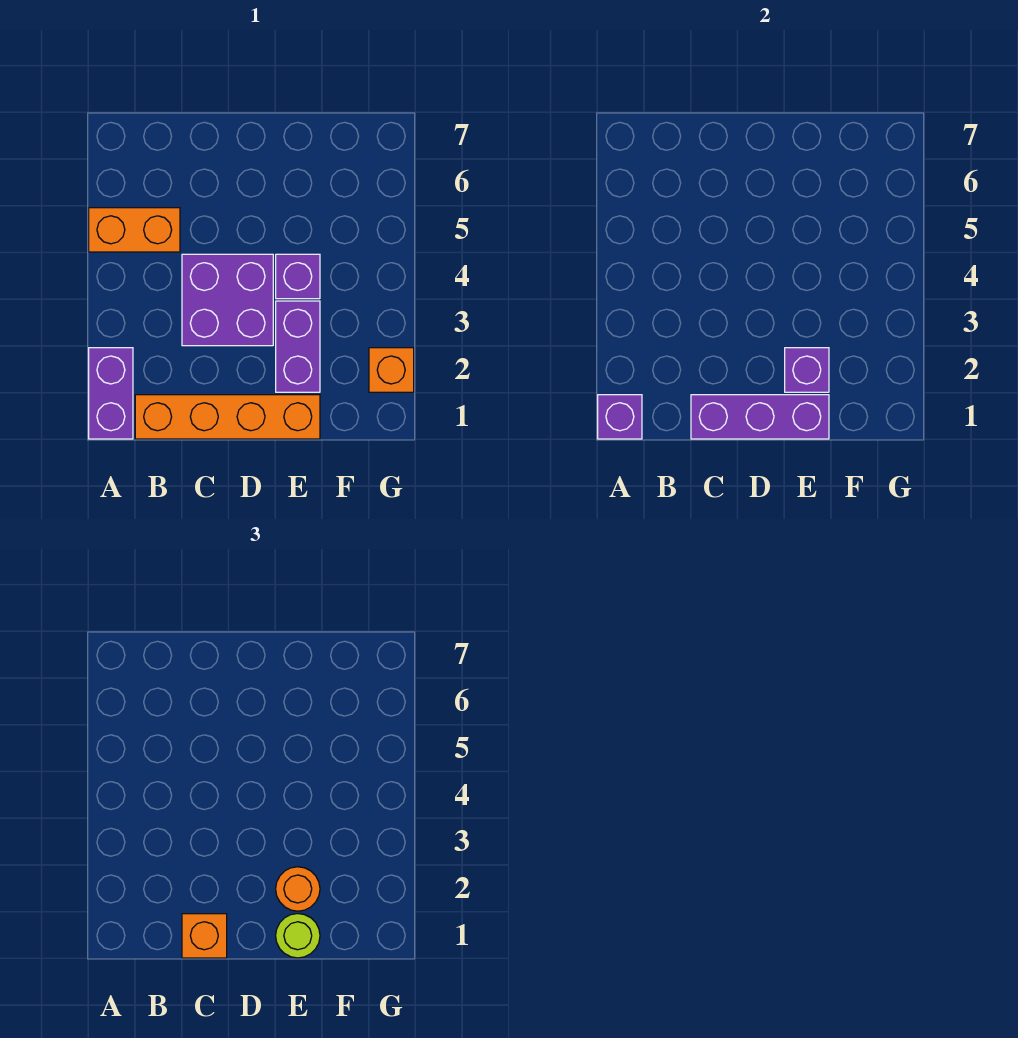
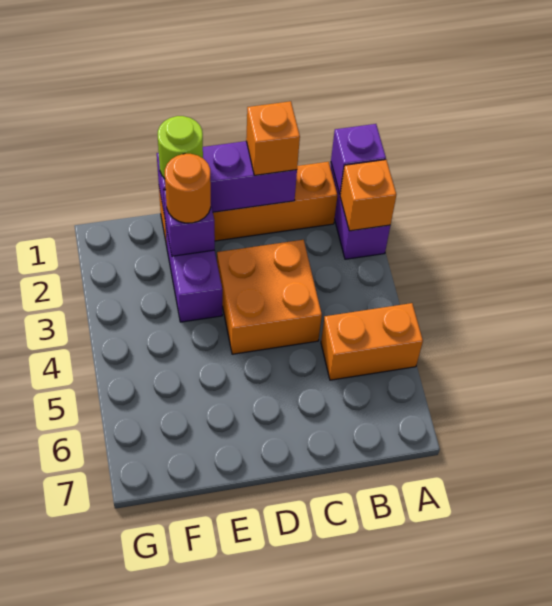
purple brick C3:D4 level 1 -> orange brick C3:D4 level 1
purple brick E4 level 1 -> none
orange brick G2 level 1 -> orange brick A2 level 2

